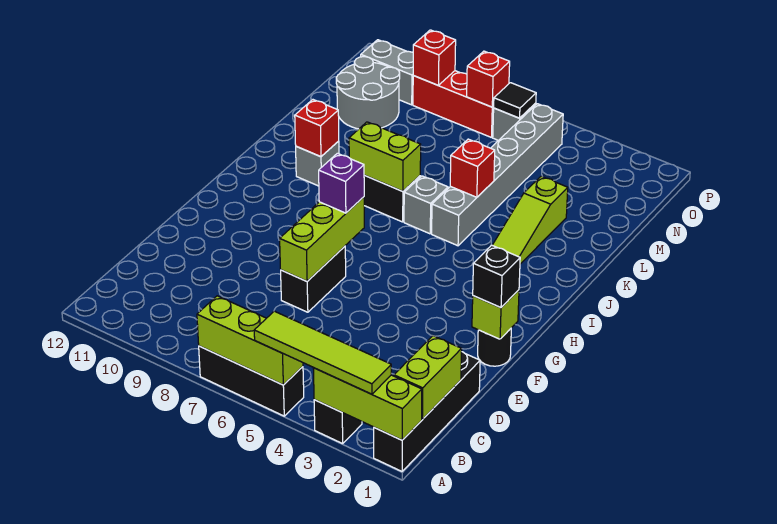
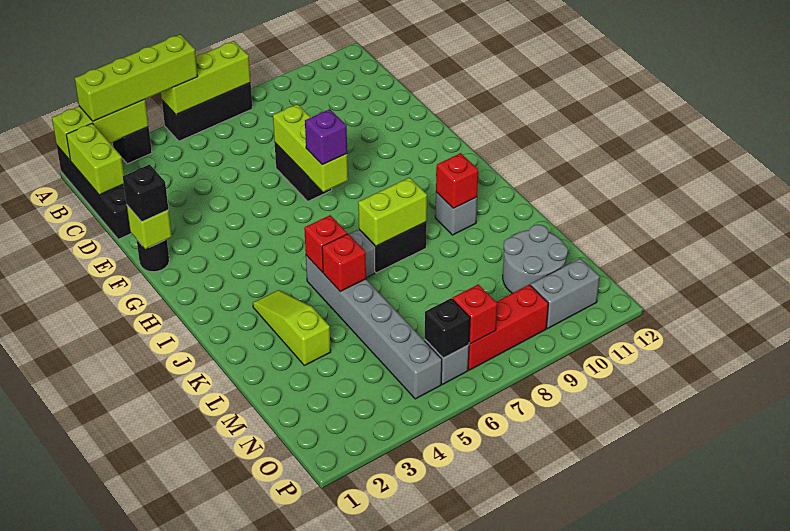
lime tile A2:A5 level 3 -> lime brick A2:A5 level 3
black tile O6 level 2 -> black brick O6 level 2
red brick O9 level 2 -> red brick J5 level 2

